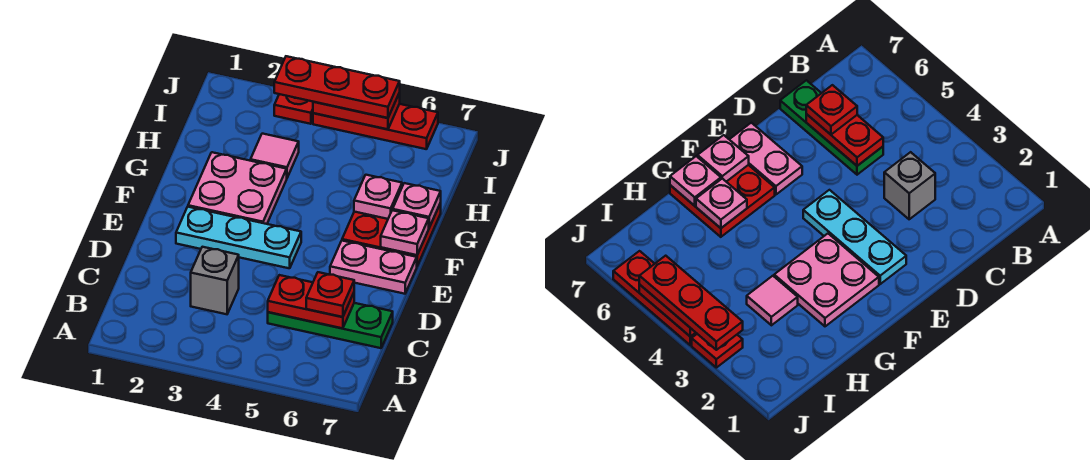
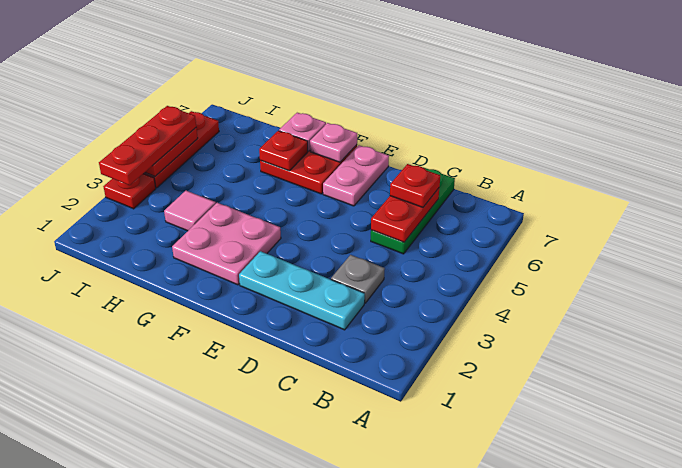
grey brick C3 level 1 -> grey plate C3 level 1
cyan plate E2:E4 level 1 -> cyan plate C2:E2 level 1
pink plate G6 level 2 -> red plate G6 level 2

